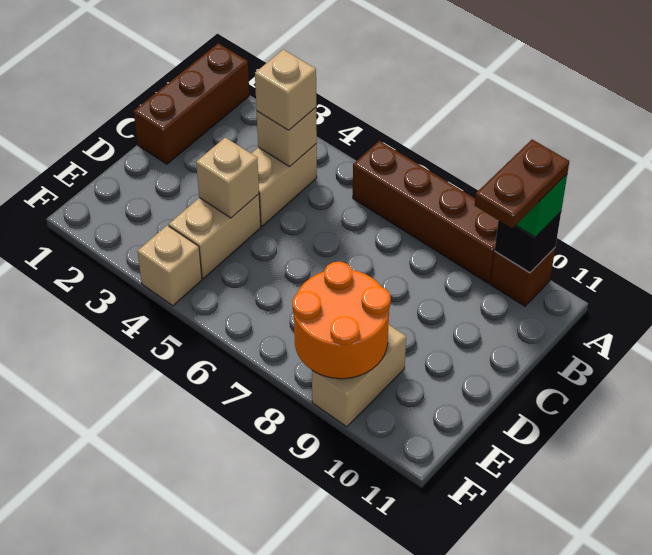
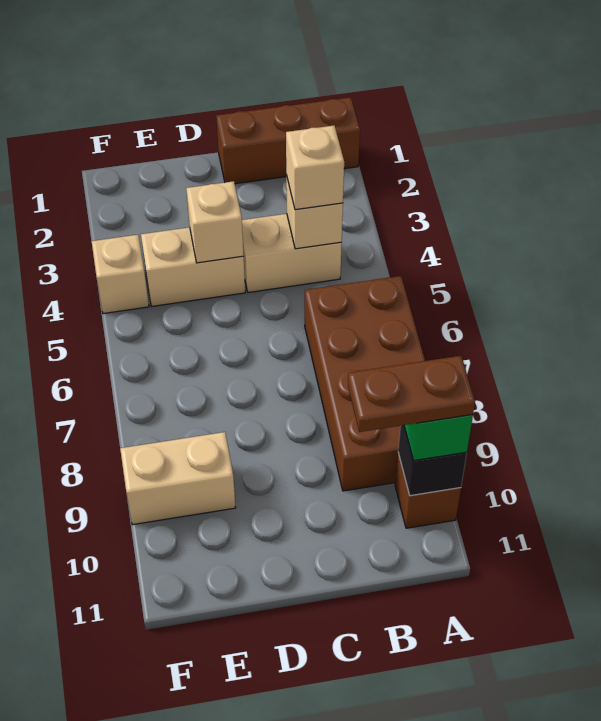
brown brick A6:A9 level 1 -> brown brick A6:B9 level 1
orange round brick E8:F9 level 2 -> none

